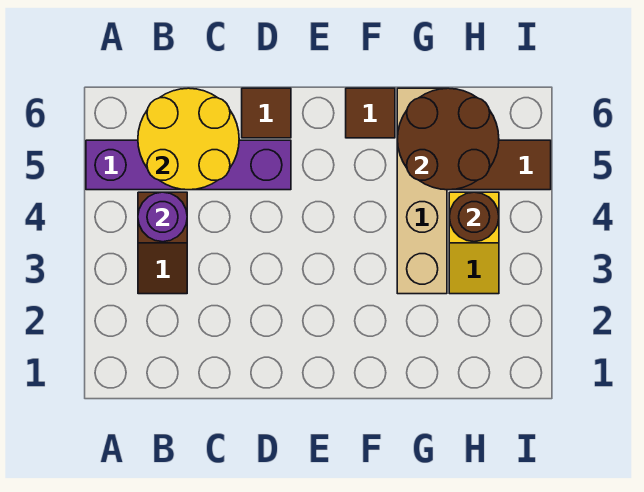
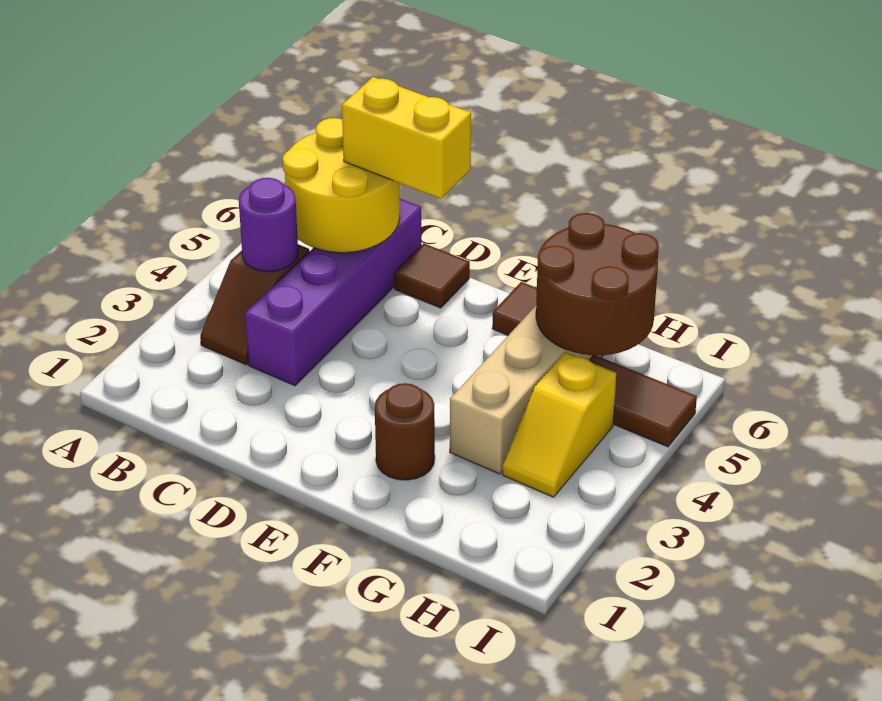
purple brick A5:D5 level 1 -> purple brick C3:C6 level 1
none -> yellow brick C6:D6 level 3
brown round brick H4 level 2 -> brown round brick F2 level 1

